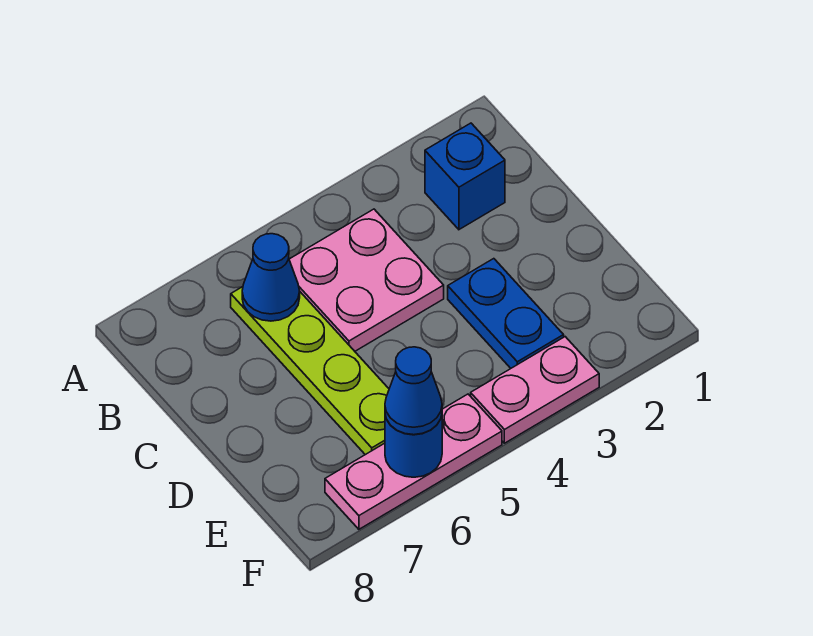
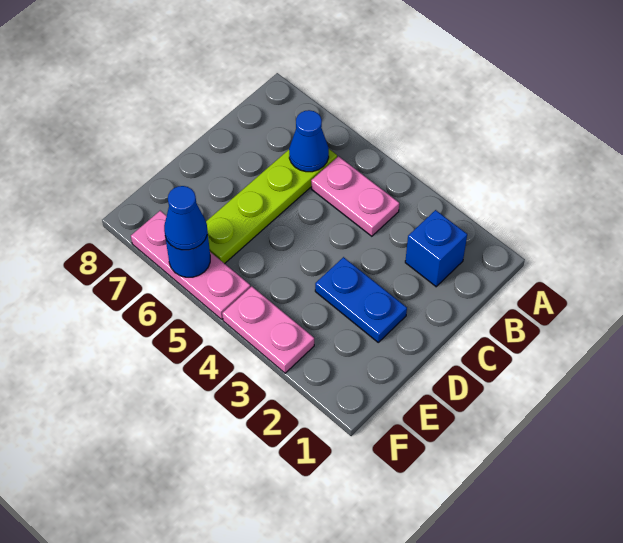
pink plate B4:C5 level 1 -> pink plate B4:B5 level 1
blue plate D3:E3 level 1 -> blue plate D2:D3 level 1

